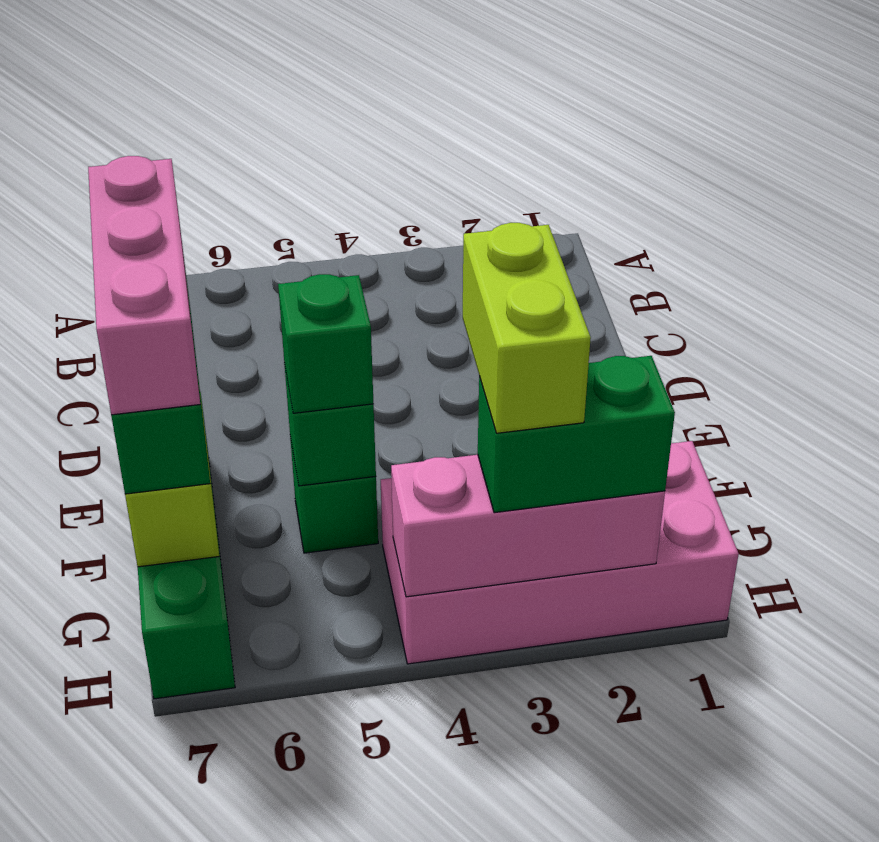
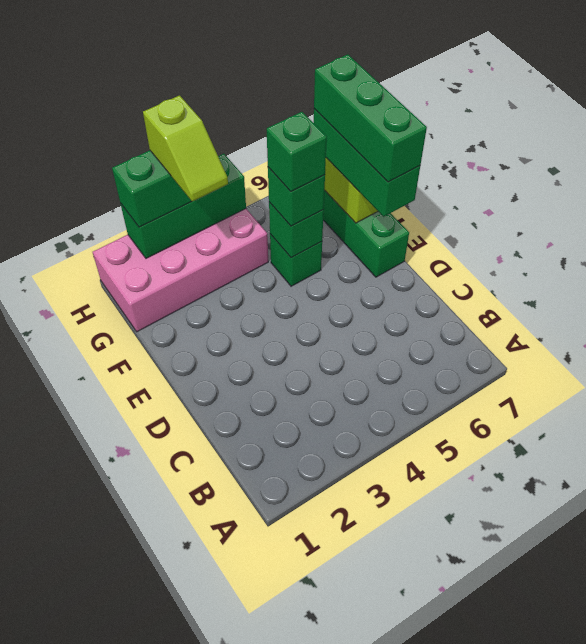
pink brick E7:G7 level 4 -> green brick E7:G7 level 4
none -> green brick F5 level 4
lime brick G3:H3 level 4 -> lime slope G3:H3 level 4 top H
pink brick H2:H4 level 2 -> green brick H2:H4 level 2

